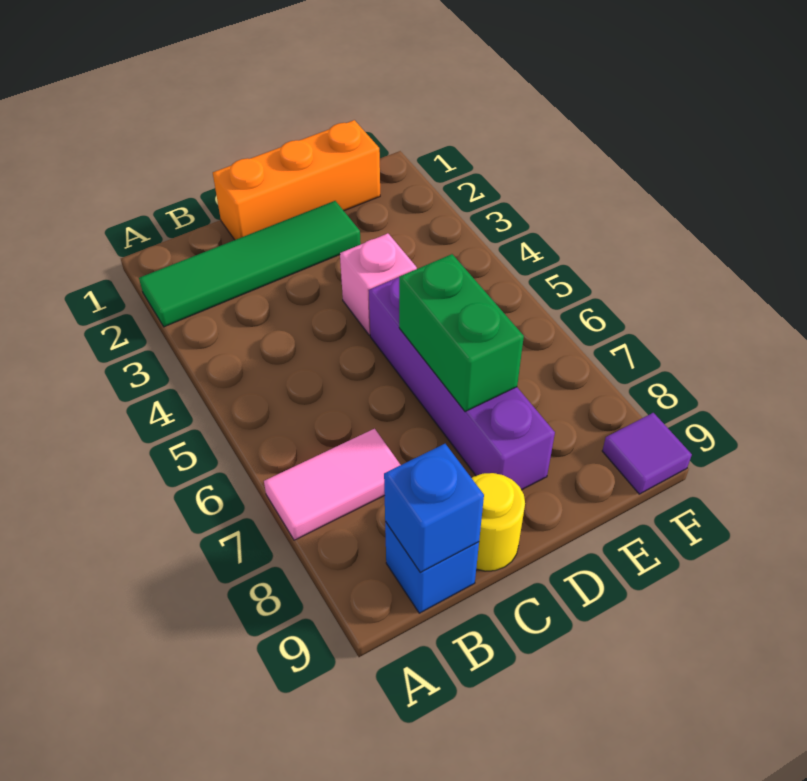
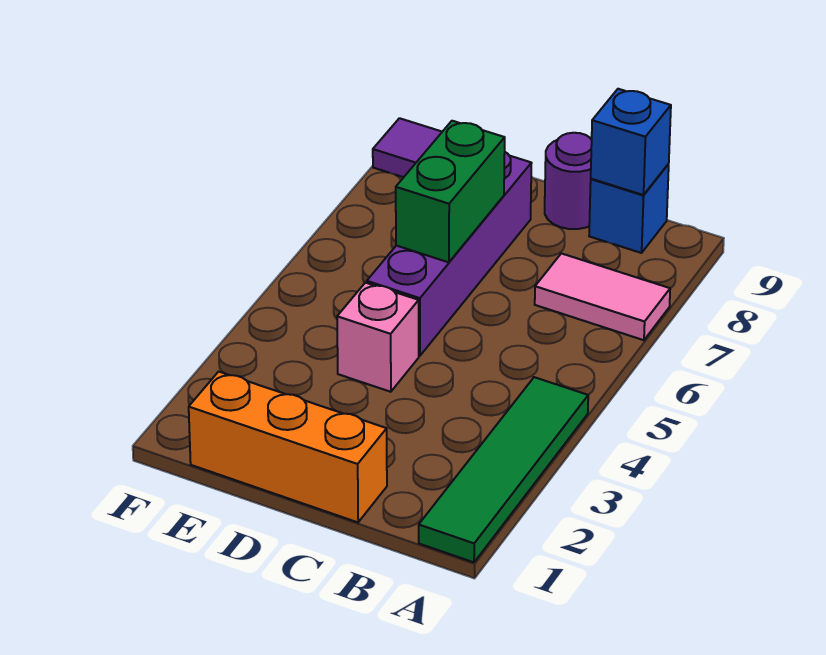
green tile A2:D2 level 1 -> green tile A1:A4 level 1
yellow round brick C9 level 1 -> purple round brick C9 level 1

